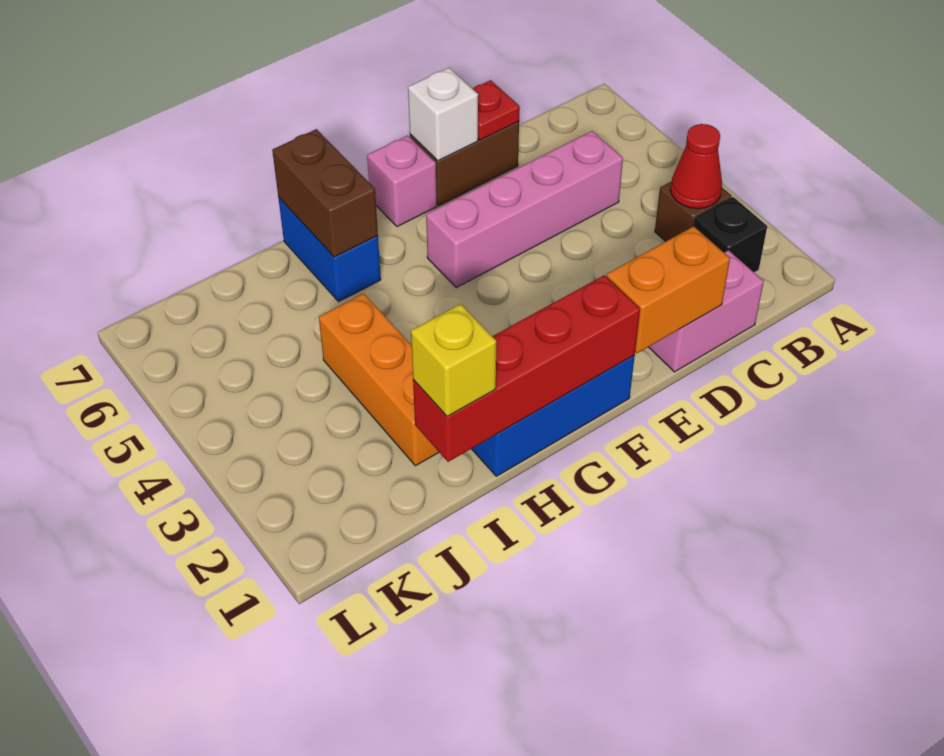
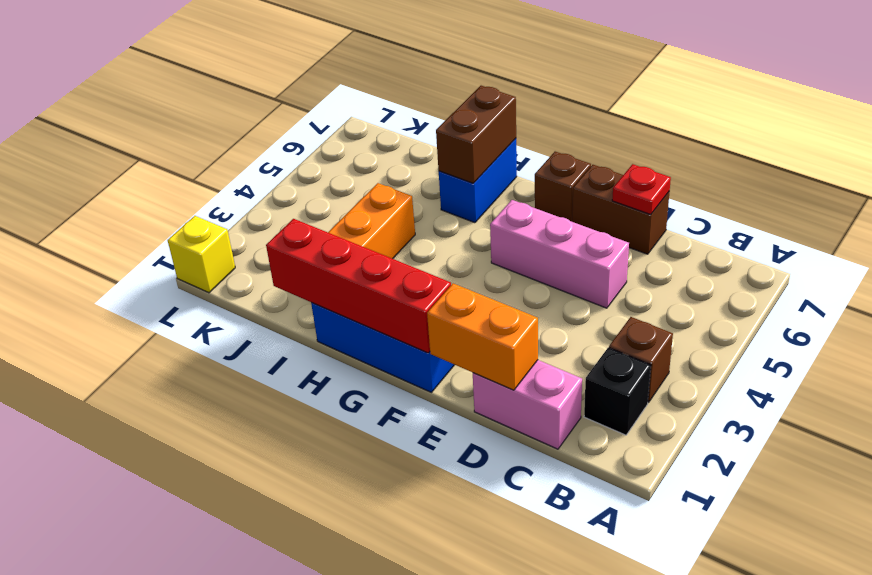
red cone B3 level 2 -> none
pink brick C5:F5 level 1 -> pink brick D5:F5 level 1
white brick E7 level 2 -> none
pink brick F7 level 1 -> brown brick F7 level 1
yellow brick I1 level 3 -> yellow brick L1 level 1

